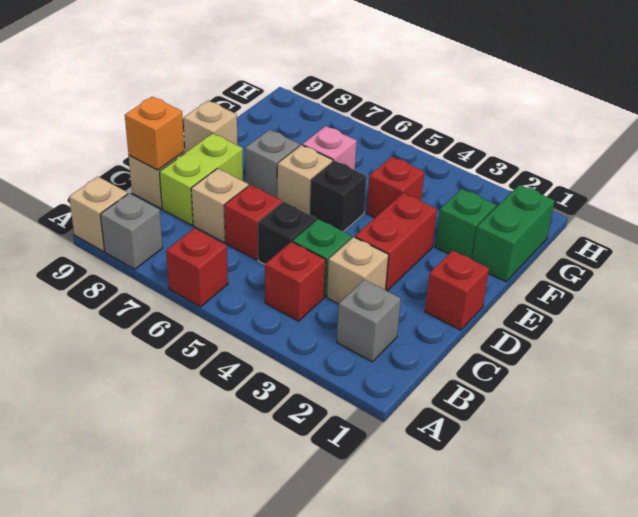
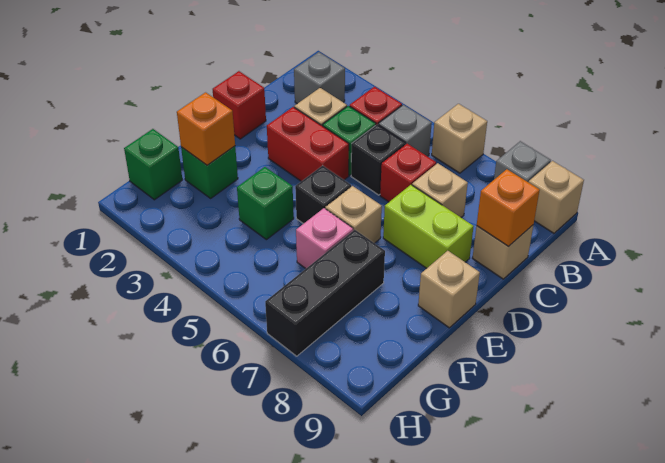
red brick A6 level 1 -> tan brick A6 level 1
lime brick C8:D8 level 1 -> lime brick D7:D8 level 1
red brick D3:E3 level 1 -> red brick D3:D4 level 1
grey brick E7 level 1 -> grey brick B5 level 1
green brick F1:G1 level 1 -> green brick G1 level 1
none -> orange brick F2 level 2
red brick F4 level 1 -> green brick F4 level 1
none -> black brick F7:H7 level 1

